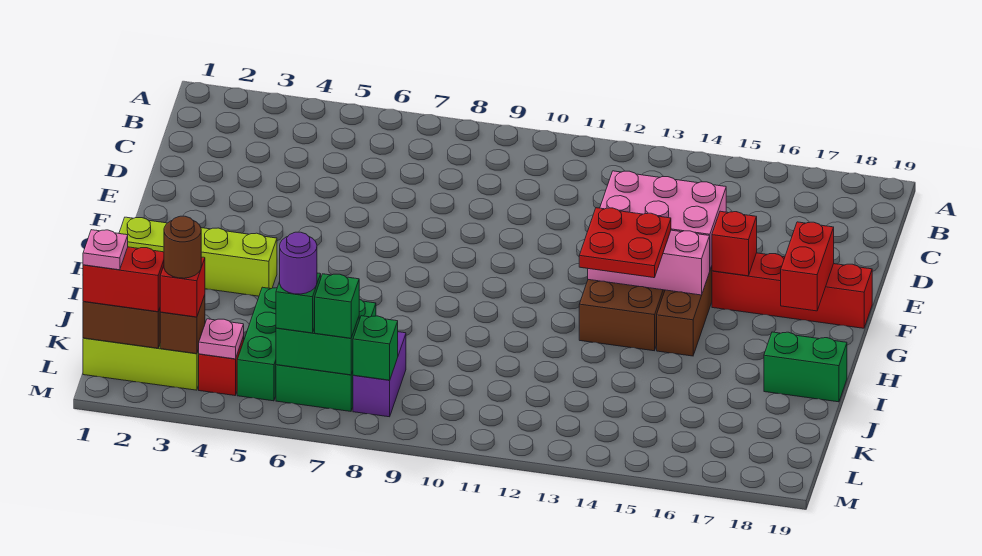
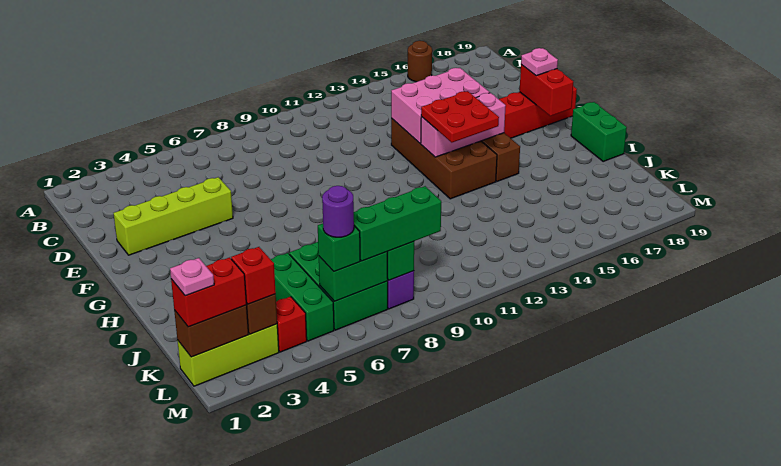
red brick F16 level 2 -> none
lime brick H1:H4 level 1 -> lime brick E2:E5 level 1
green brick I18:I19 level 1 -> green brick H19:I19 level 1
brown round brick L3 level 4 -> brown round brick A16 level 1
pink plate L4 level 2 -> pink plate F18 level 3
green brick L7 level 3 -> green brick L7:L9 level 3

